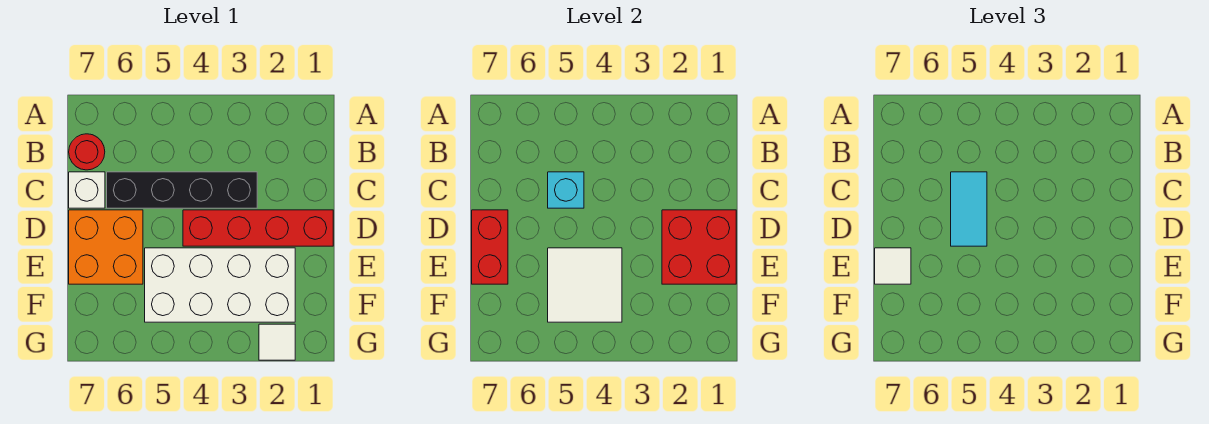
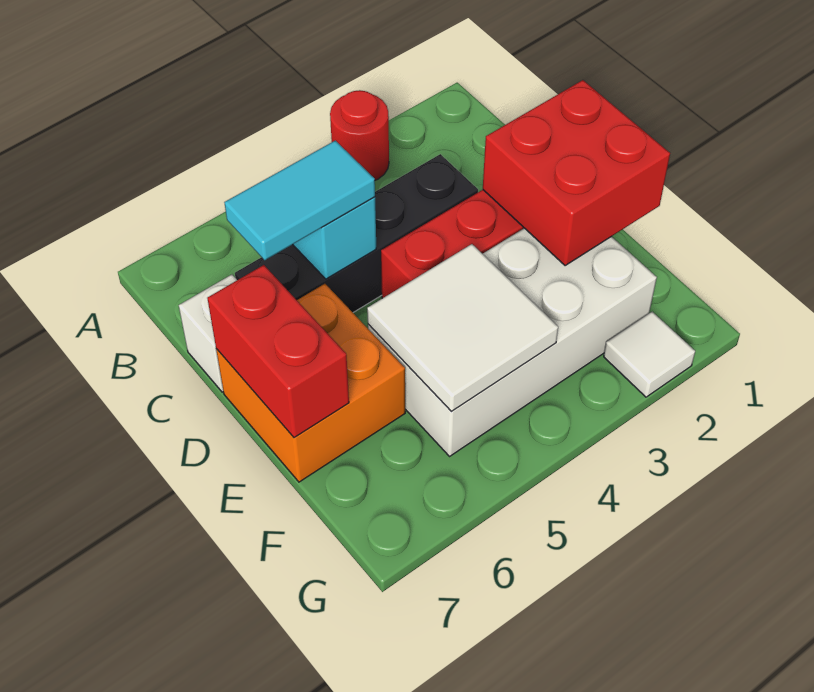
red round brick B7 level 1 -> red round brick A3 level 1
cyan tile C5:D5 level 3 -> cyan tile C5:C6 level 3
white tile E7 level 3 -> none

